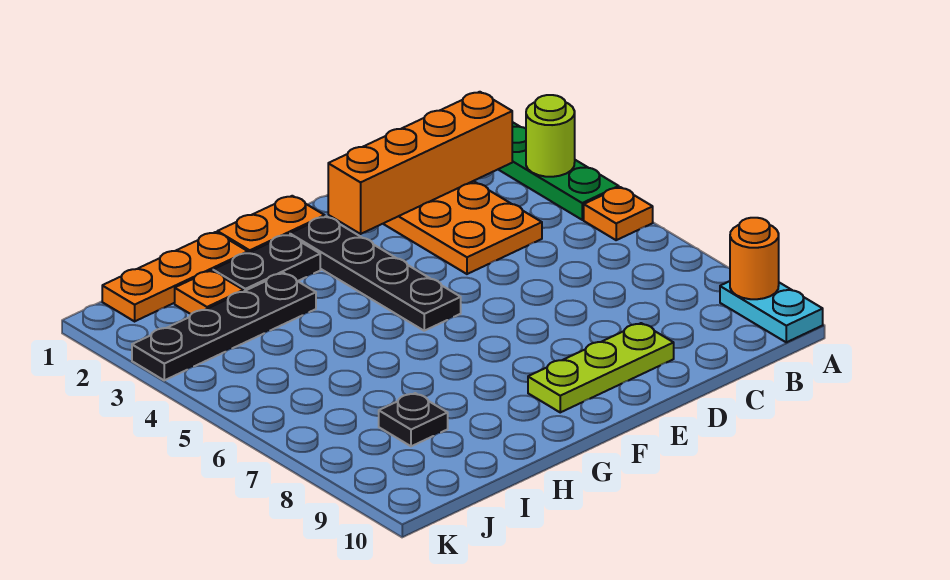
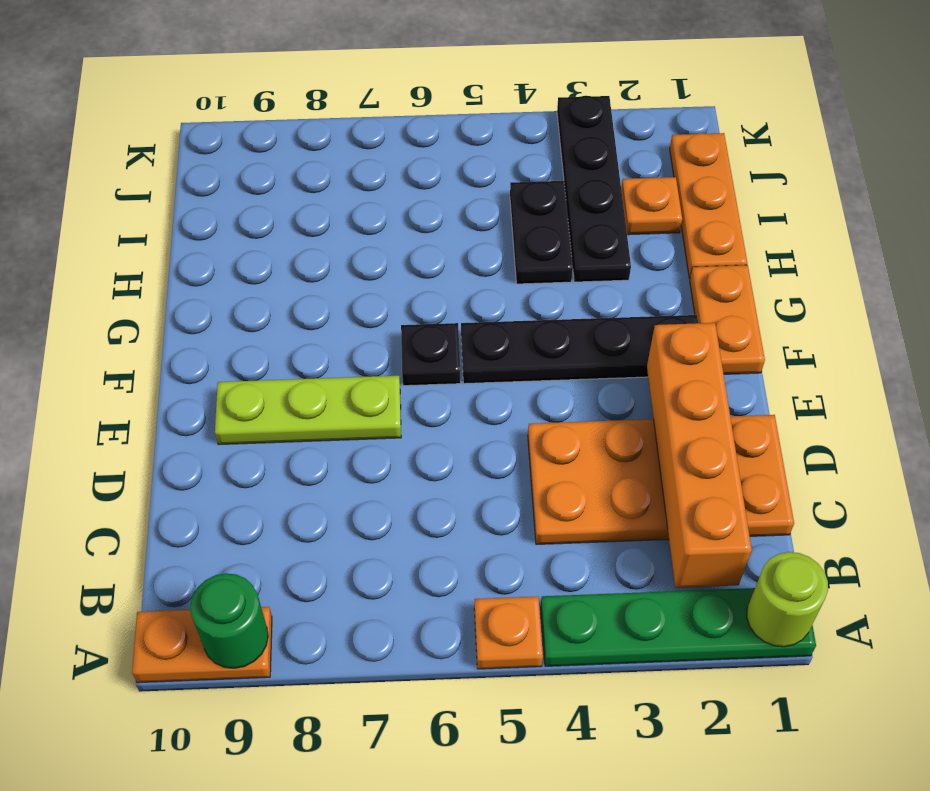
lime round brick A3 level 2 -> lime round brick A1 level 2
cyan plate A9:A10 level 1 -> orange plate A9:A10 level 1
orange round brick A9 level 2 -> green round brick A9 level 2
lime plate D9:F9 level 1 -> lime plate E7:E9 level 1
black plate G2:H2 level 1 -> black plate H4:I4 level 1
black plate I8 level 1 -> black plate F6 level 1

